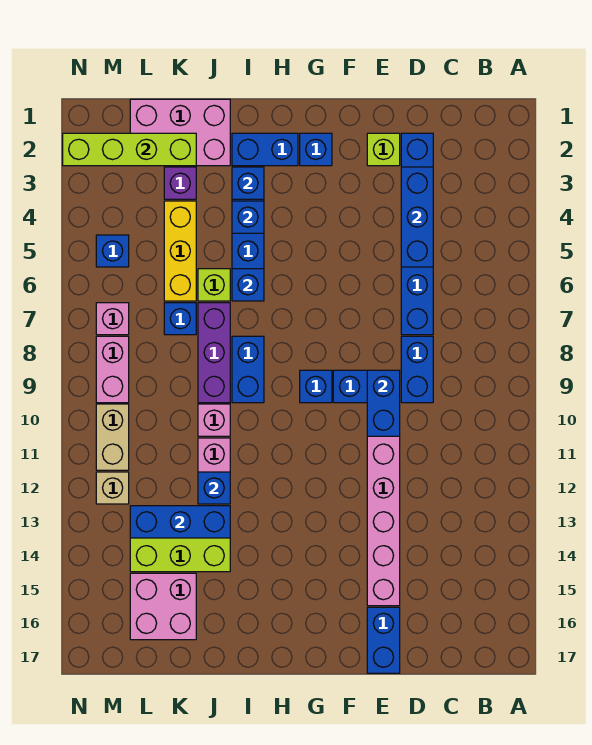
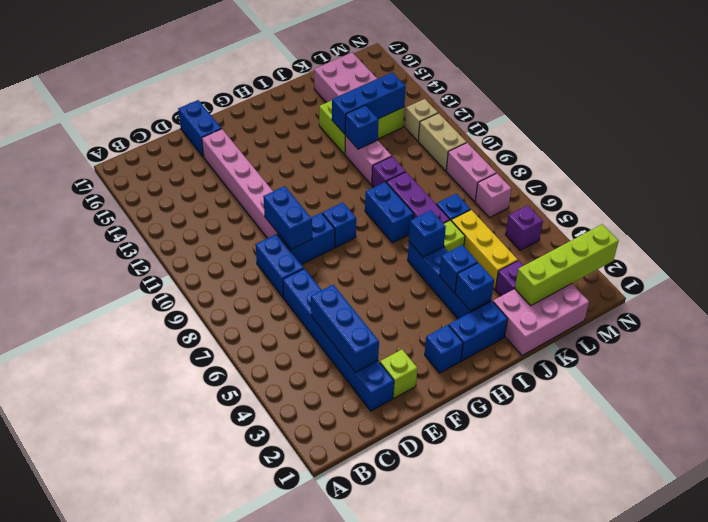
pink brick J10 level 1 -> purple brick J10 level 1
blue brick M5 level 1 -> purple brick M5 level 1

